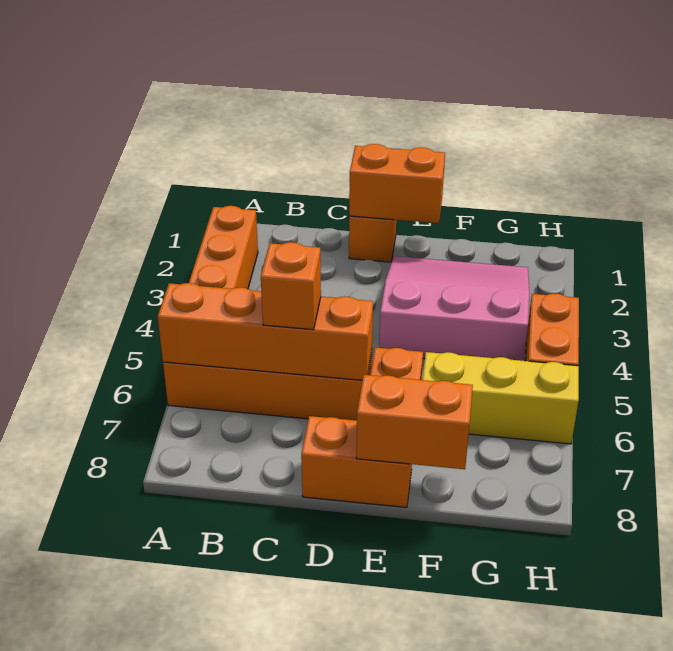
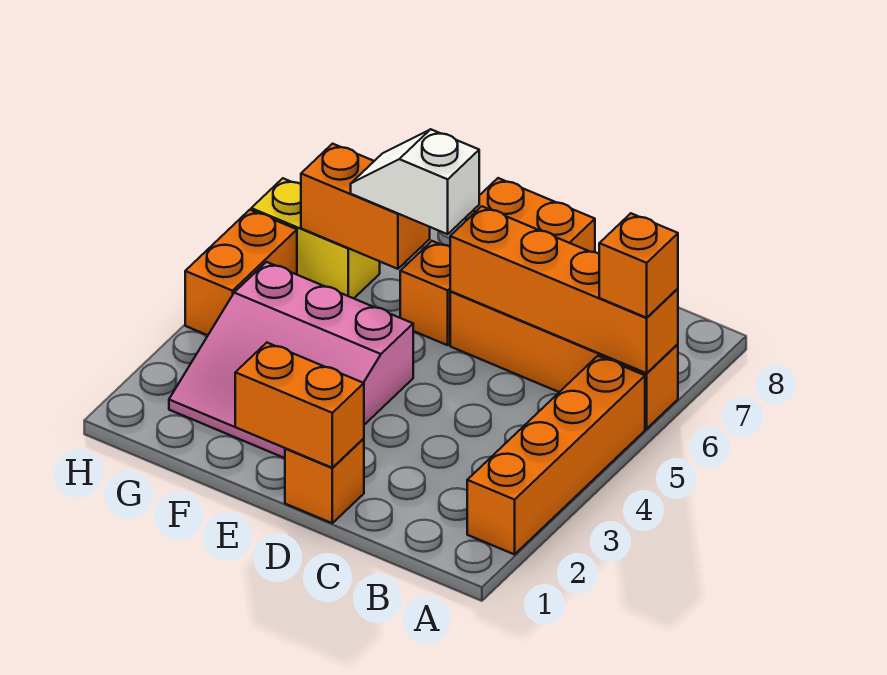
orange brick C6 level 3 -> orange brick A6 level 3
none -> white slope E6:F6 level 3 top E
orange brick E8:F8 level 2 -> orange brick F6:G6 level 2
yellow brick F6:H6 level 1 -> yellow brick G6:H6 level 1

